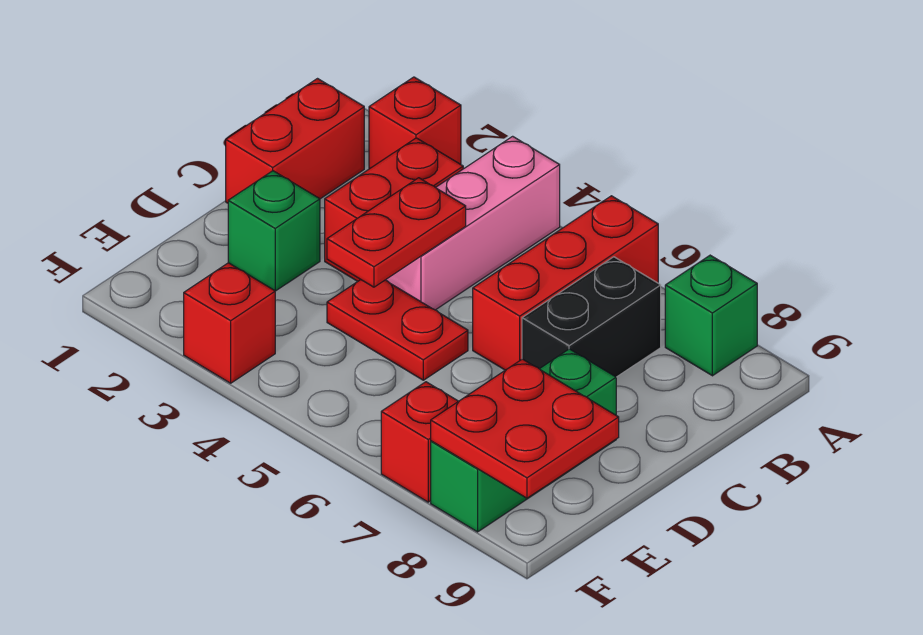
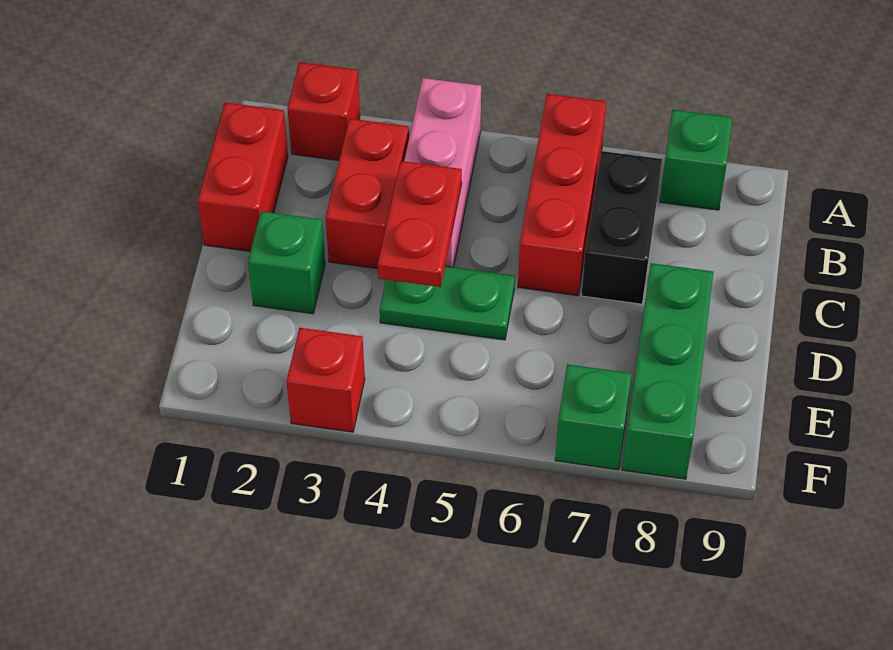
red plate D4:D5 level 1 -> green plate D4:D5 level 1
red plate E8:F9 level 2 -> none
red brick F7 level 1 -> green brick F7 level 1

